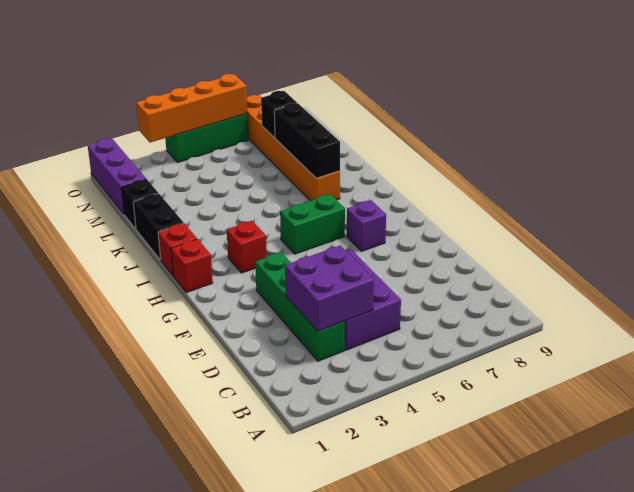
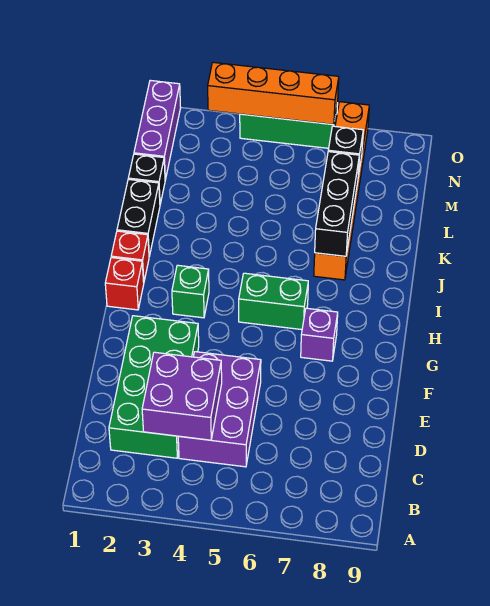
green brick C3:F3 level 1 -> green brick C2:F3 level 1
red brick H3 level 1 -> green brick H3 level 1

